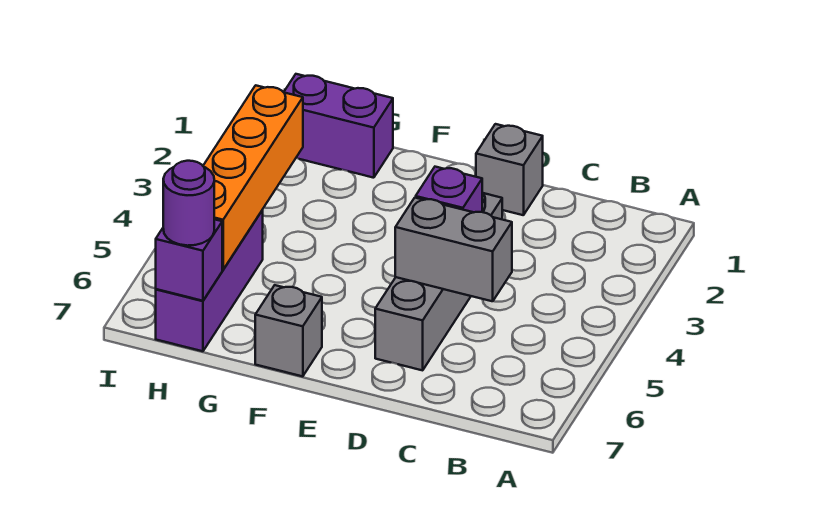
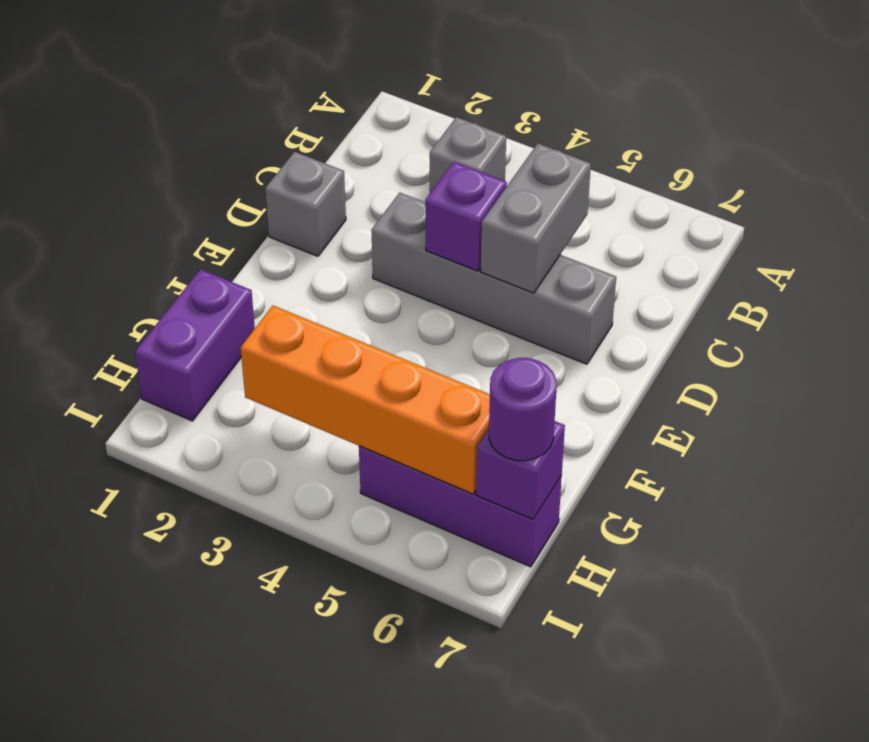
grey brick F7 level 1 -> grey brick B3 level 1

